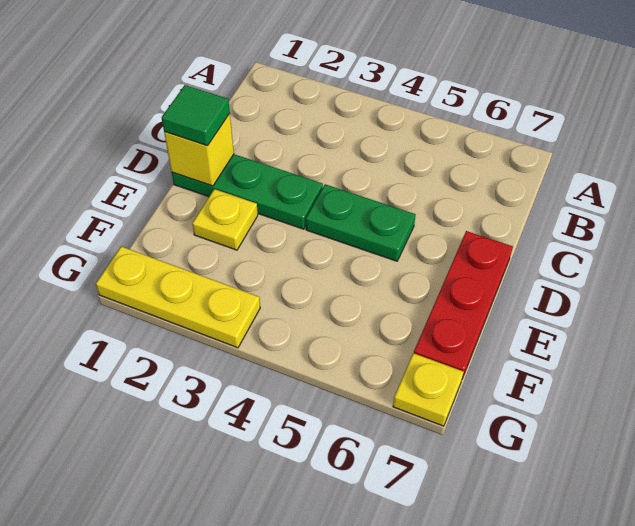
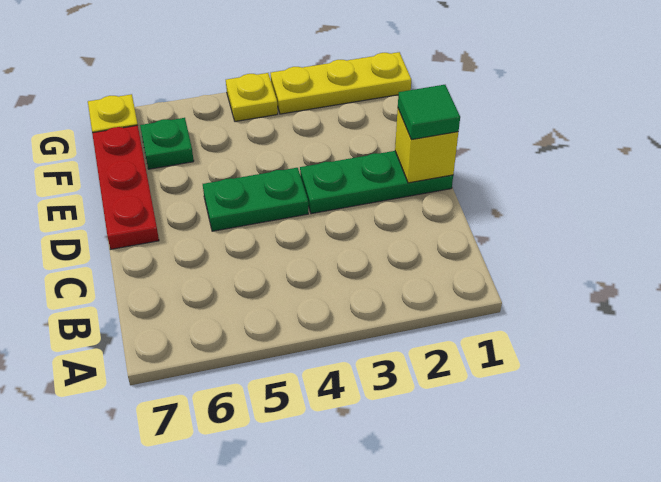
yellow plate E2 level 1 -> yellow plate G4 level 1
none -> green plate F6 level 1

